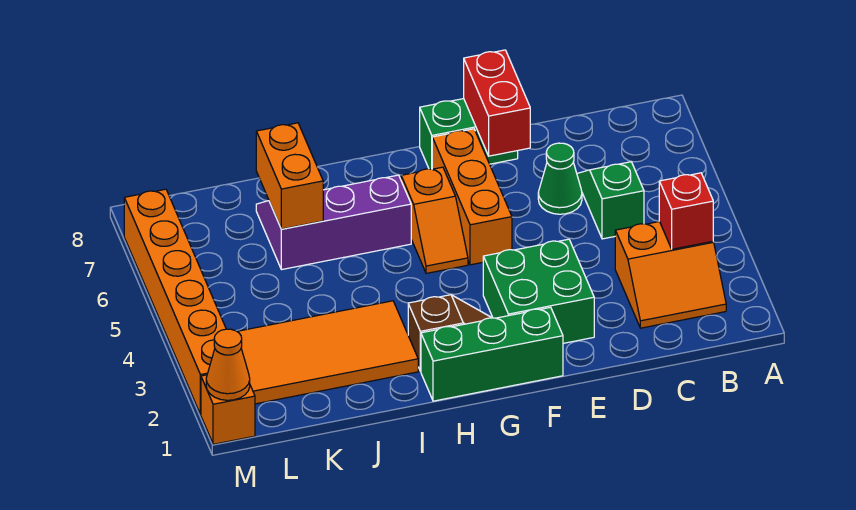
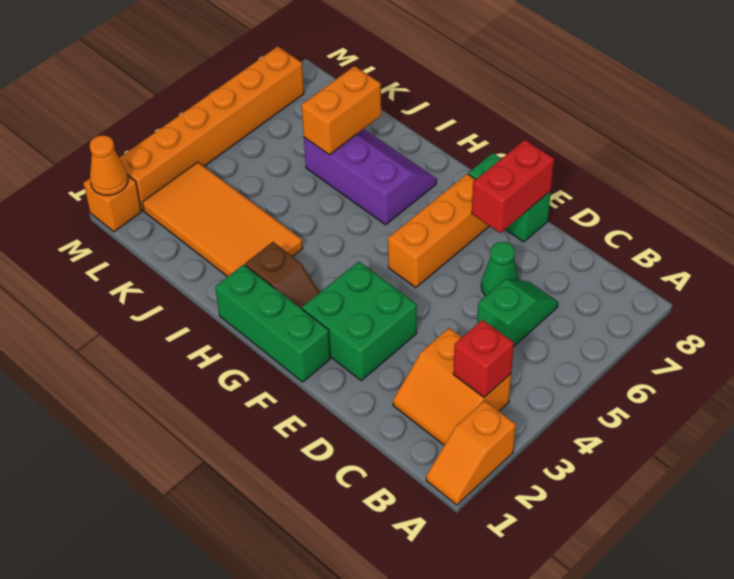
orange slope G5:G6 level 1 top 6 -> orange slope A1:A2 level 1 top 2

